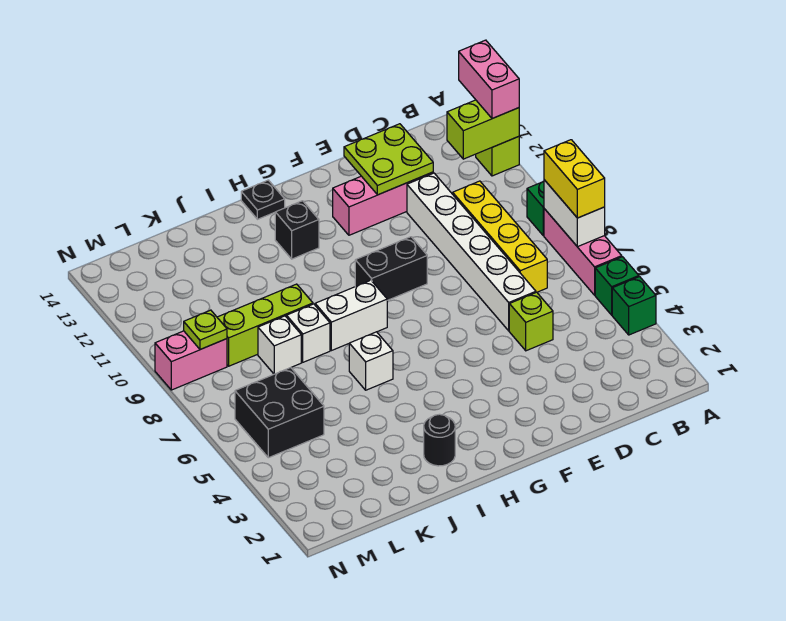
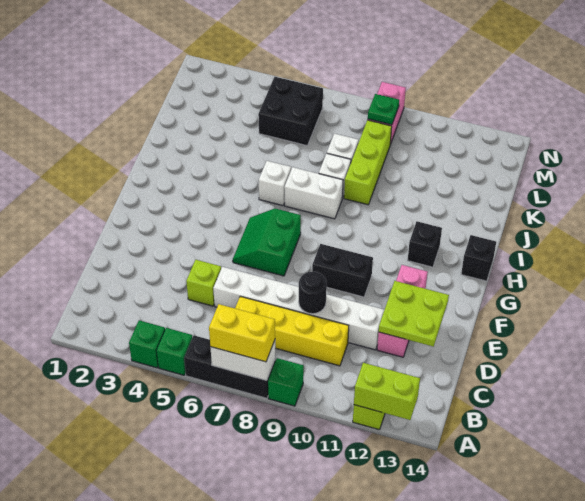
pink brick A6:A8 level 1 -> black brick A6:A8 level 1
lime brick A12:B12 level 2 -> lime brick A12:A13 level 2
pink brick A12:A13 level 3 -> none
none -> green slope F6:G7 level 1 top 7
black brick F9:G9 level 1 -> black brick F9:F10 level 1
white brick H8:I8 level 1 -> white brick I7:I8 level 1
black plate H14 level 1 -> black brick H14 level 1
black round brick I2 level 1 -> black round brick D9 level 2
lime plate M9 level 2 -> green plate M9 level 2

